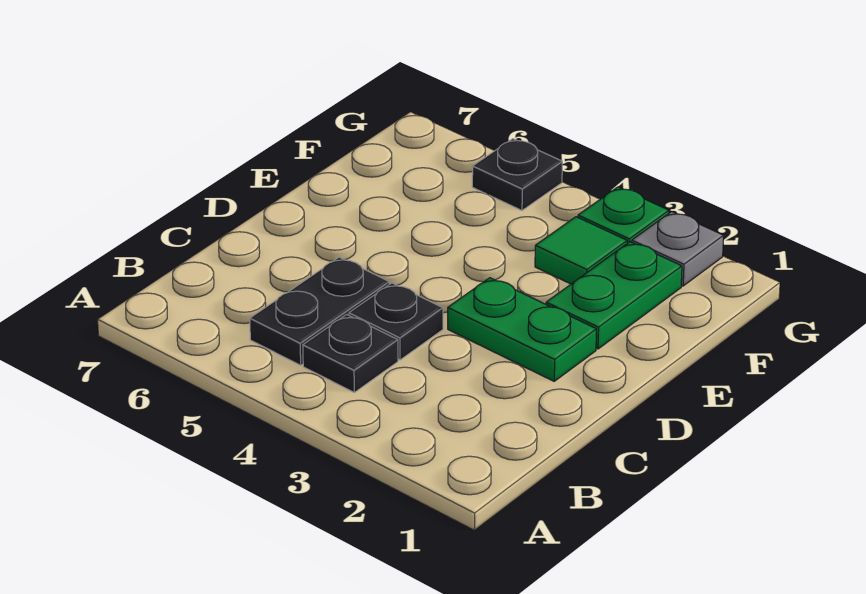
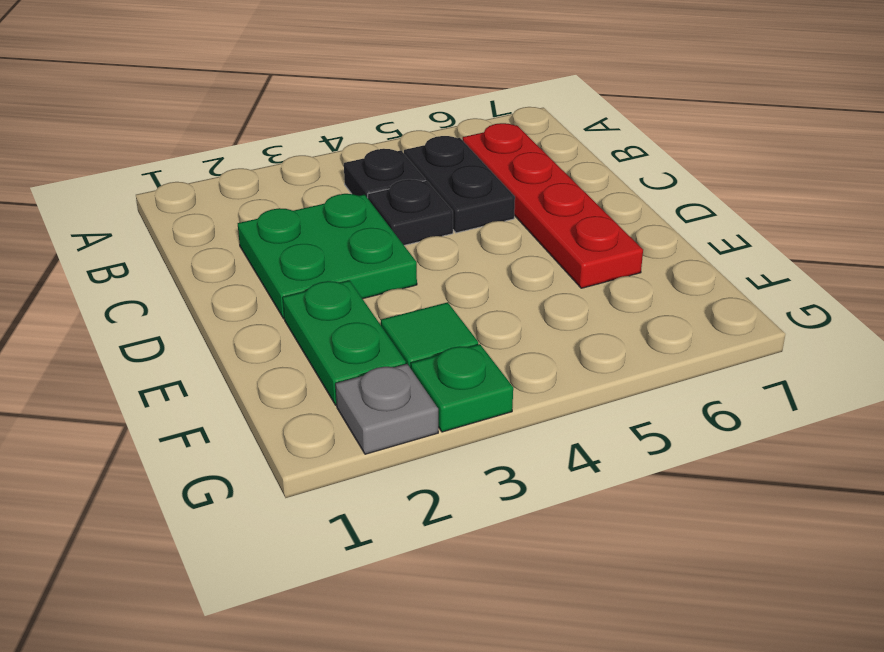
none -> red plate B6:E6 level 1
green plate D2:D3 level 1 -> green plate C2:D3 level 1
black plate G5 level 1 -> none

